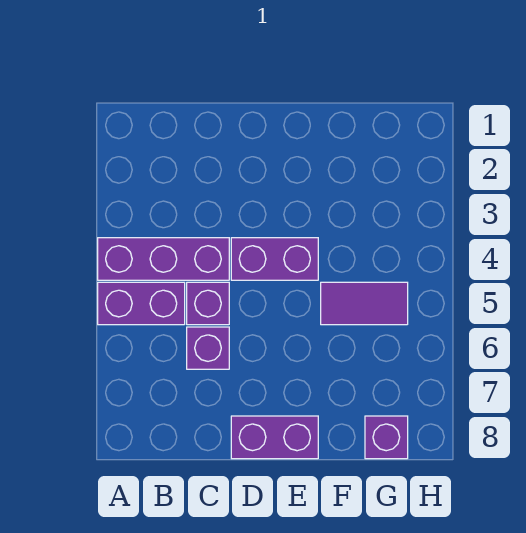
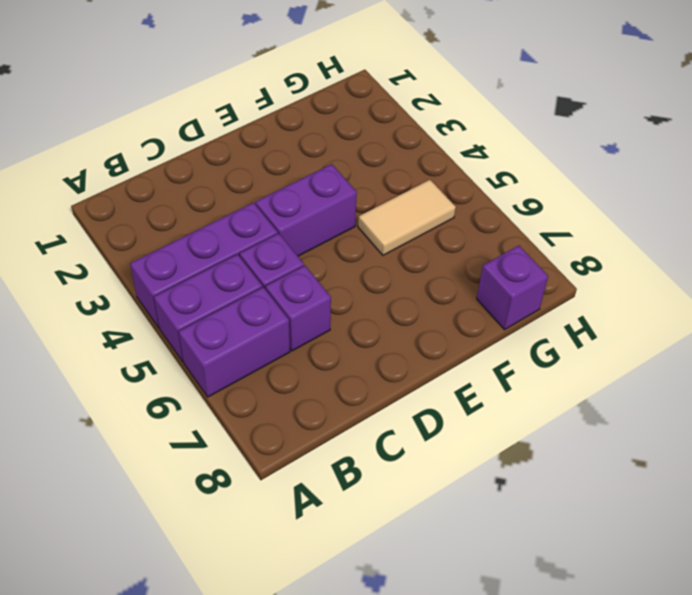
purple brick D8:E8 level 1 -> purple brick A6:B6 level 1
purple tile F5:G5 level 1 -> tan tile F5:G5 level 1

